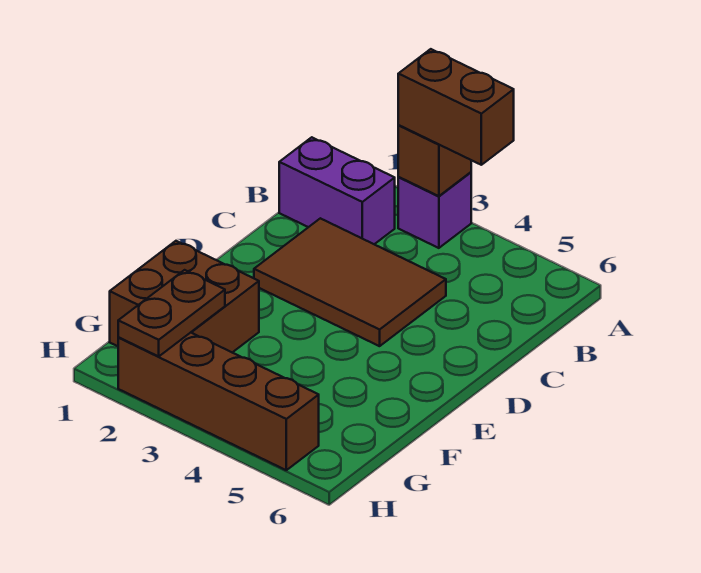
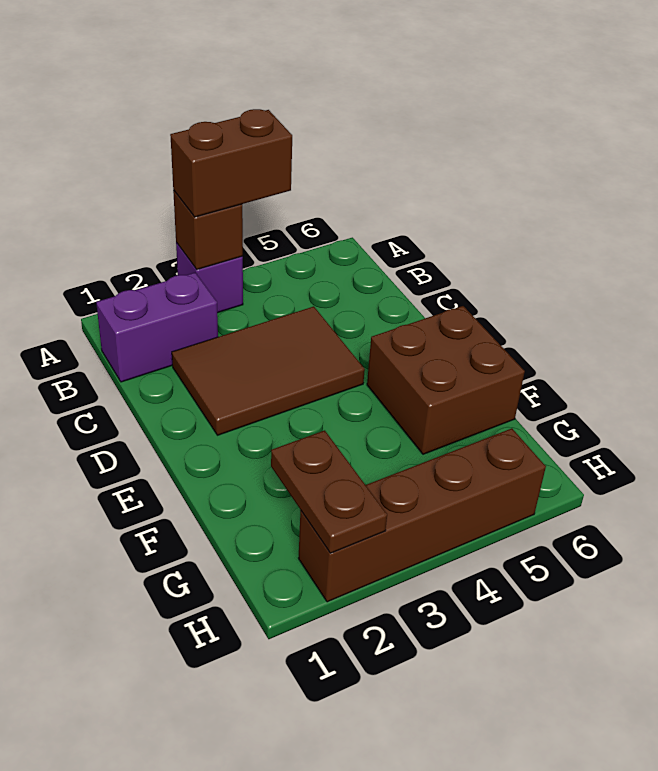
brown brick F1:G2 level 1 -> brown brick E5:F6 level 1

